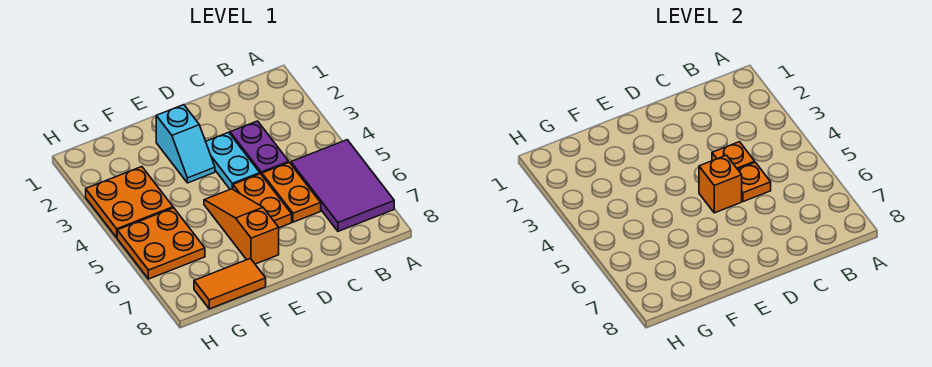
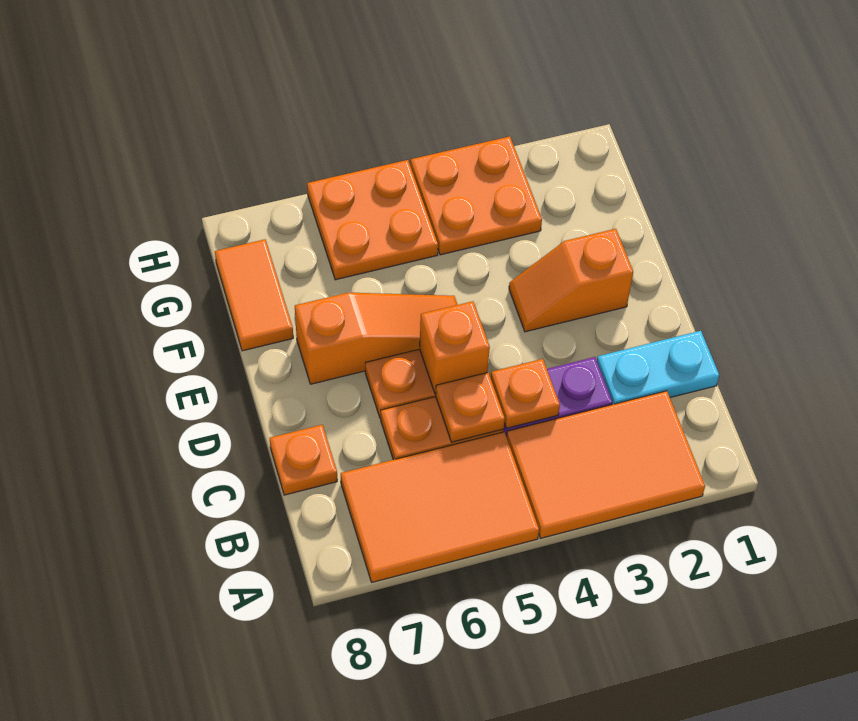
none -> orange tile A2:B4 level 1
purple tile A5:B7 level 1 -> orange tile A5:B7 level 1
none -> orange plate C8 level 1
cyan plate D3:D4 level 1 -> cyan plate C1:C2 level 1
cyan slope E2:E3 level 1 top 2 -> orange slope E2:E3 level 1 top 2

